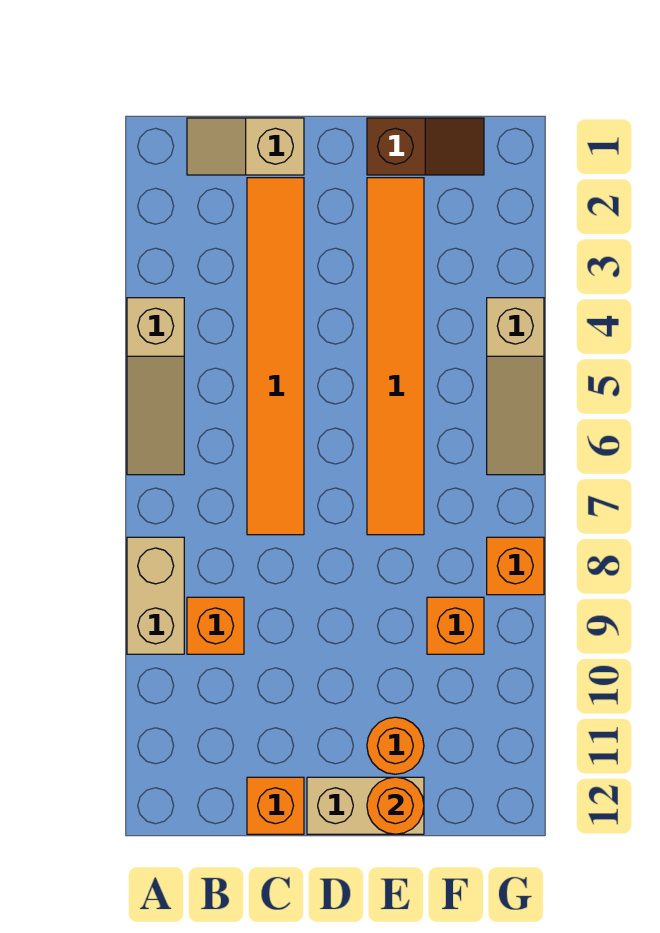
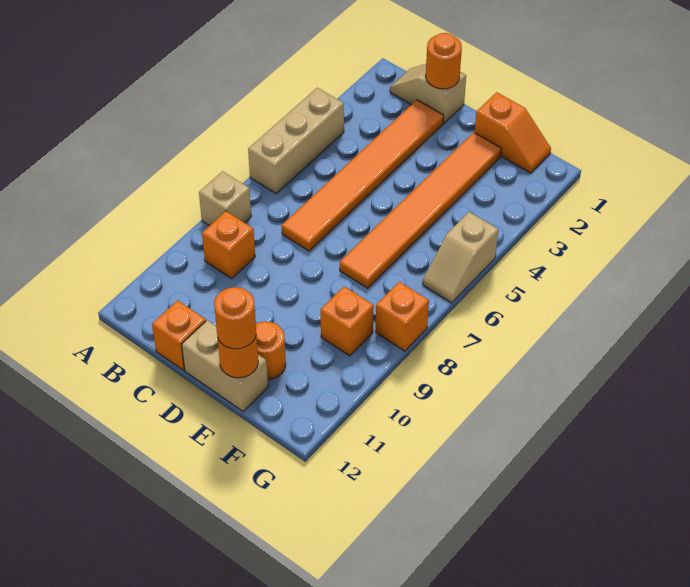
tan slope A4:A6 level 1 top 4 -> tan brick A4:A6 level 1
tan brick A8:A9 level 1 -> tan brick A8 level 1
none -> orange round brick C1 level 2
brown slope E1:F1 level 1 top E -> orange slope E1:F1 level 1 top E
none -> orange round brick E12 level 3
tan slope G4:G6 level 1 top 4 -> tan slope G5:G6 level 1 top 5

